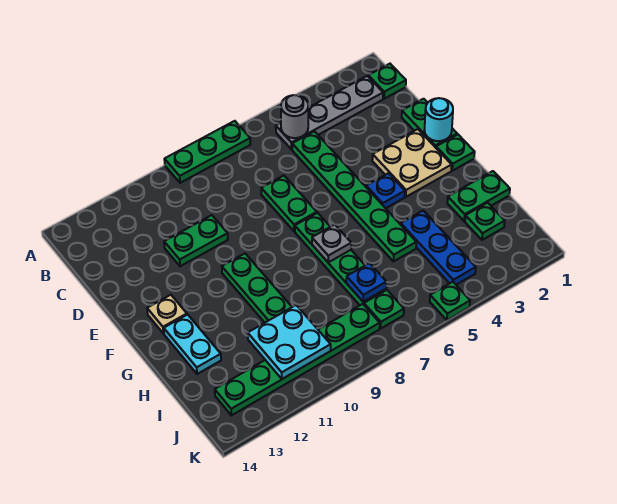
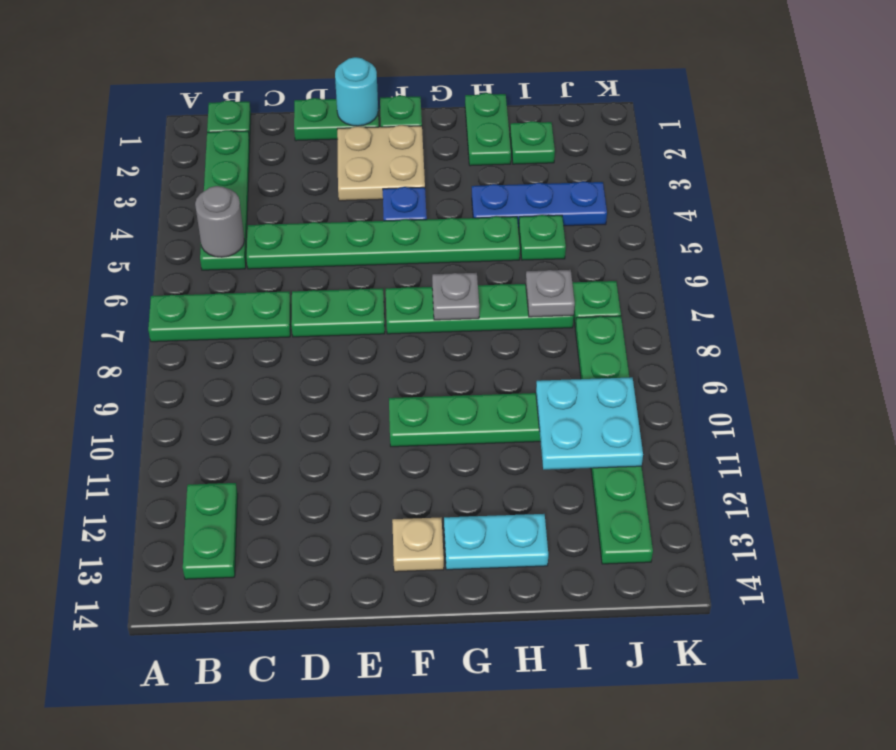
green plate A7:A9 level 1 -> green plate A7:C7 level 1
grey plate B2:B5 level 1 -> green plate B2:B5 level 1
green plate D10:D11 level 1 -> green plate B12:B13 level 1
blue plate I7 level 2 -> grey plate I7 level 2
green plate K5 level 1 -> green plate I5 level 1

